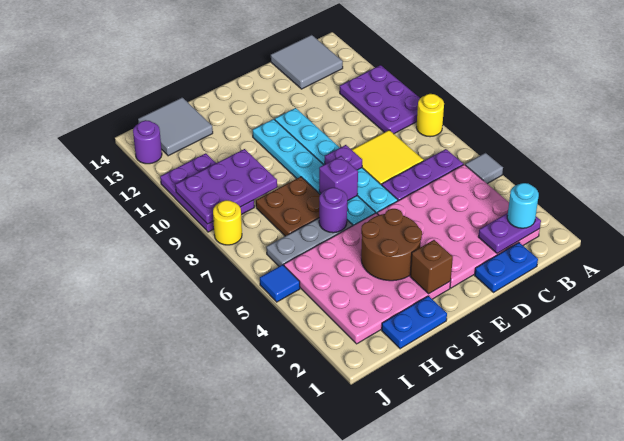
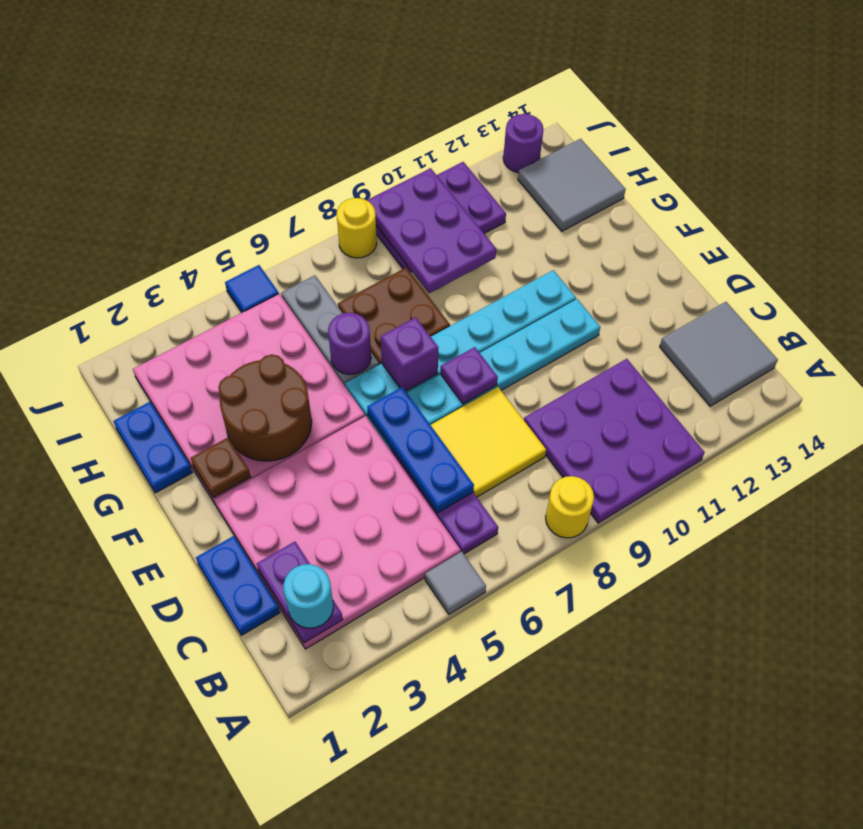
purple plate A9:B11 level 1 -> purple plate A9:C11 level 1
none -> blue plate C6:E6 level 2
brown brick F2 level 2 -> brown plate F2 level 2

